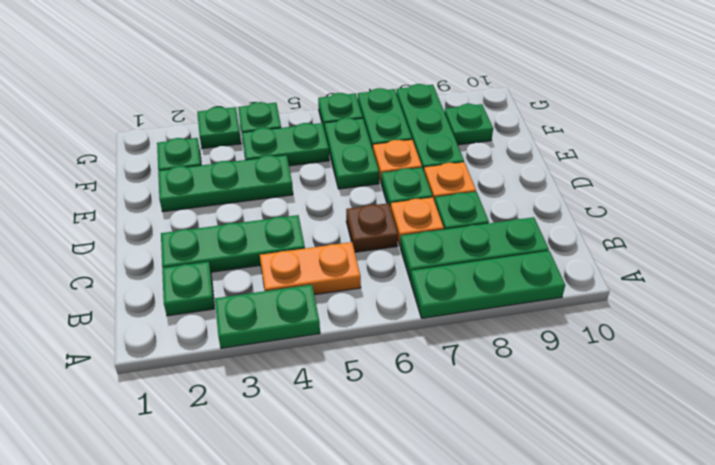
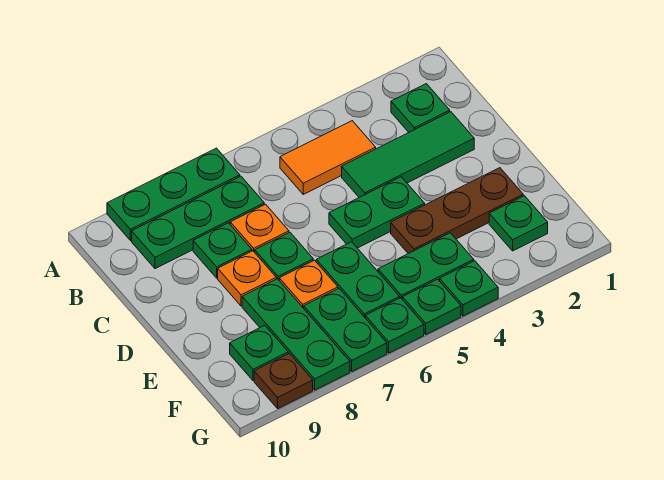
green plate A3:A4 level 1 -> green plate D4:D5 level 1
orange plate B4:B5 level 1 -> orange tile B4:B5 level 1
green plate C2:C4 level 1 -> green tile C2:C4 level 1
brown plate C6 level 1 -> brown plate G9 level 1
green plate E2:E4 level 1 -> brown plate E2:E4 level 1
green plate G3 level 1 -> green plate G5 level 1

